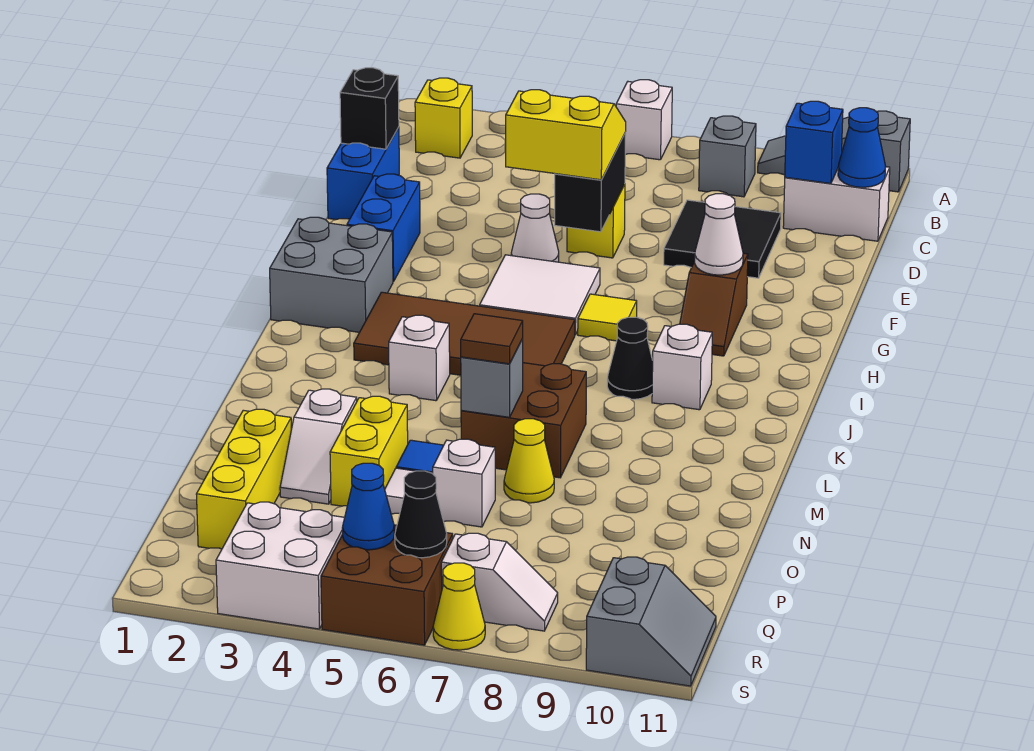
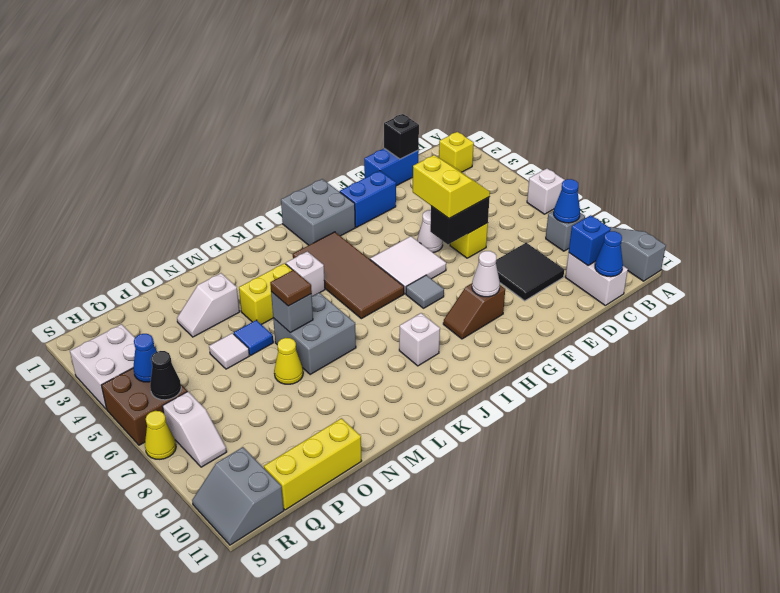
none -> blue cone B8 level 2
yellow tile H7 level 1 -> grey tile H7 level 1
black cone J8 level 1 -> none
brown brick L6:M7 level 1 -> grey brick L6:M7 level 1
yellow brick N4:O4 level 1 -> yellow brick L4:M4 level 1
yellow brick O2:Q2 level 1 -> yellow brick O11:Q11 level 1
white brick O6 level 1 -> none
grey slope R10:S11 level 1 top 10 -> grey slope R10:S11 level 1 top R

